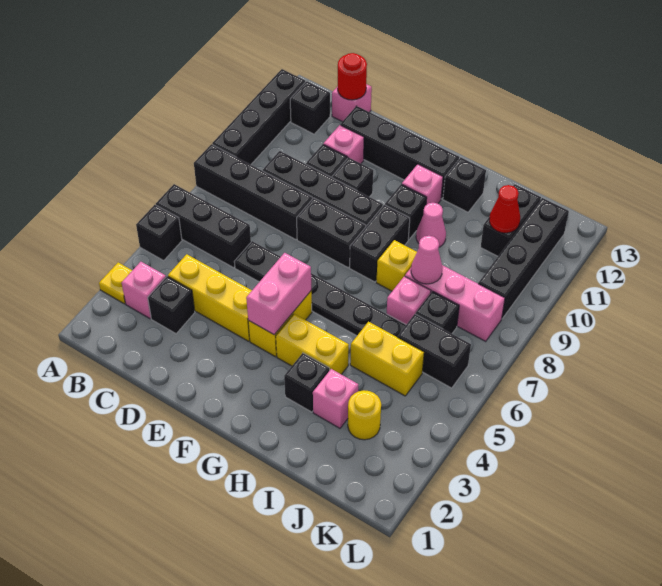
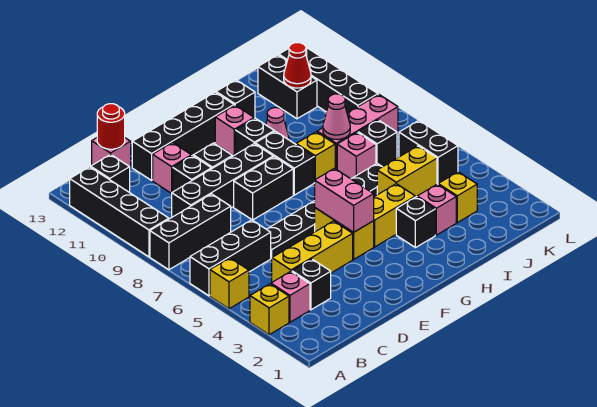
yellow plate A3 level 1 -> yellow brick A3 level 1
black brick A5 level 1 -> yellow brick A5 level 1
black brick A8:D8 level 1 -> black brick A8:C8 level 1
yellow round brick J3 level 1 -> yellow brick J3 level 1
black brick J6:K6 level 1 -> black brick K5:K6 level 1

